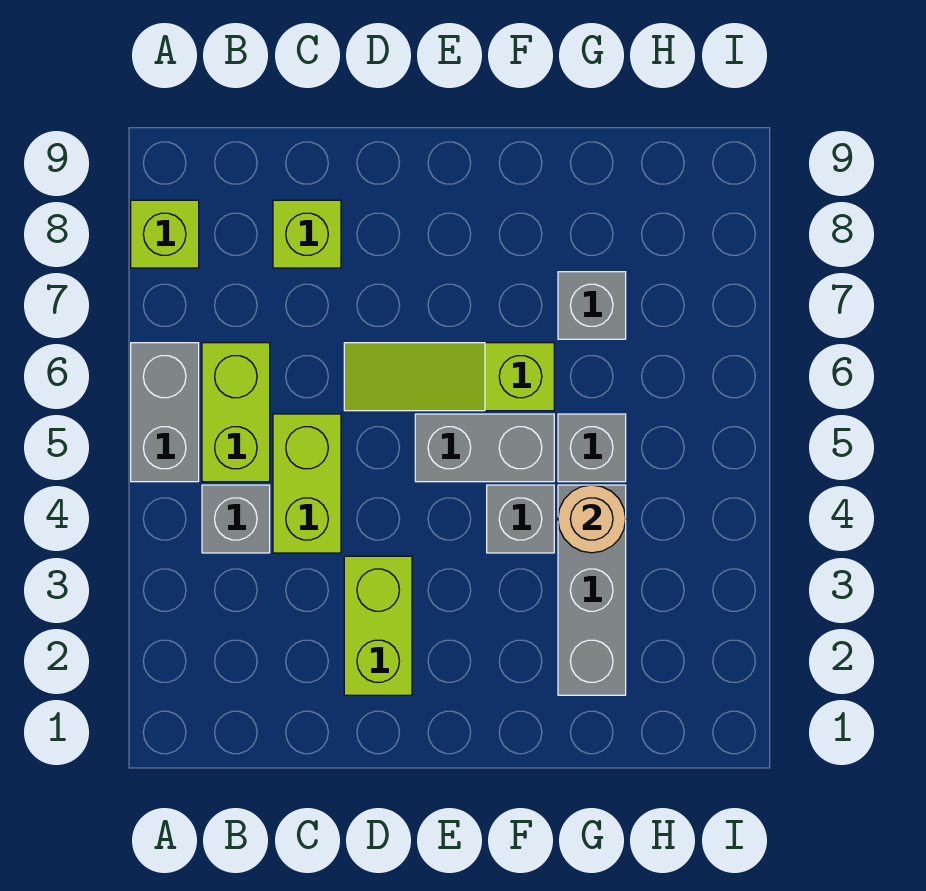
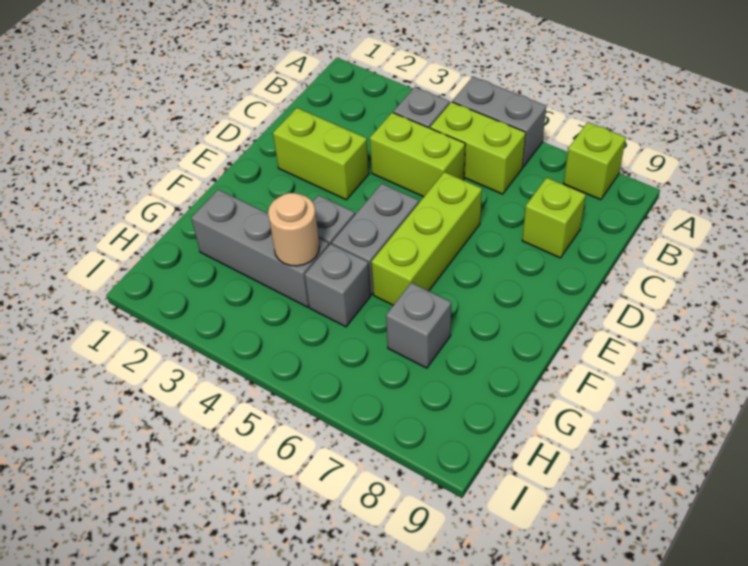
lime slope D6:F6 level 1 top F -> lime brick D6:F6 level 1

